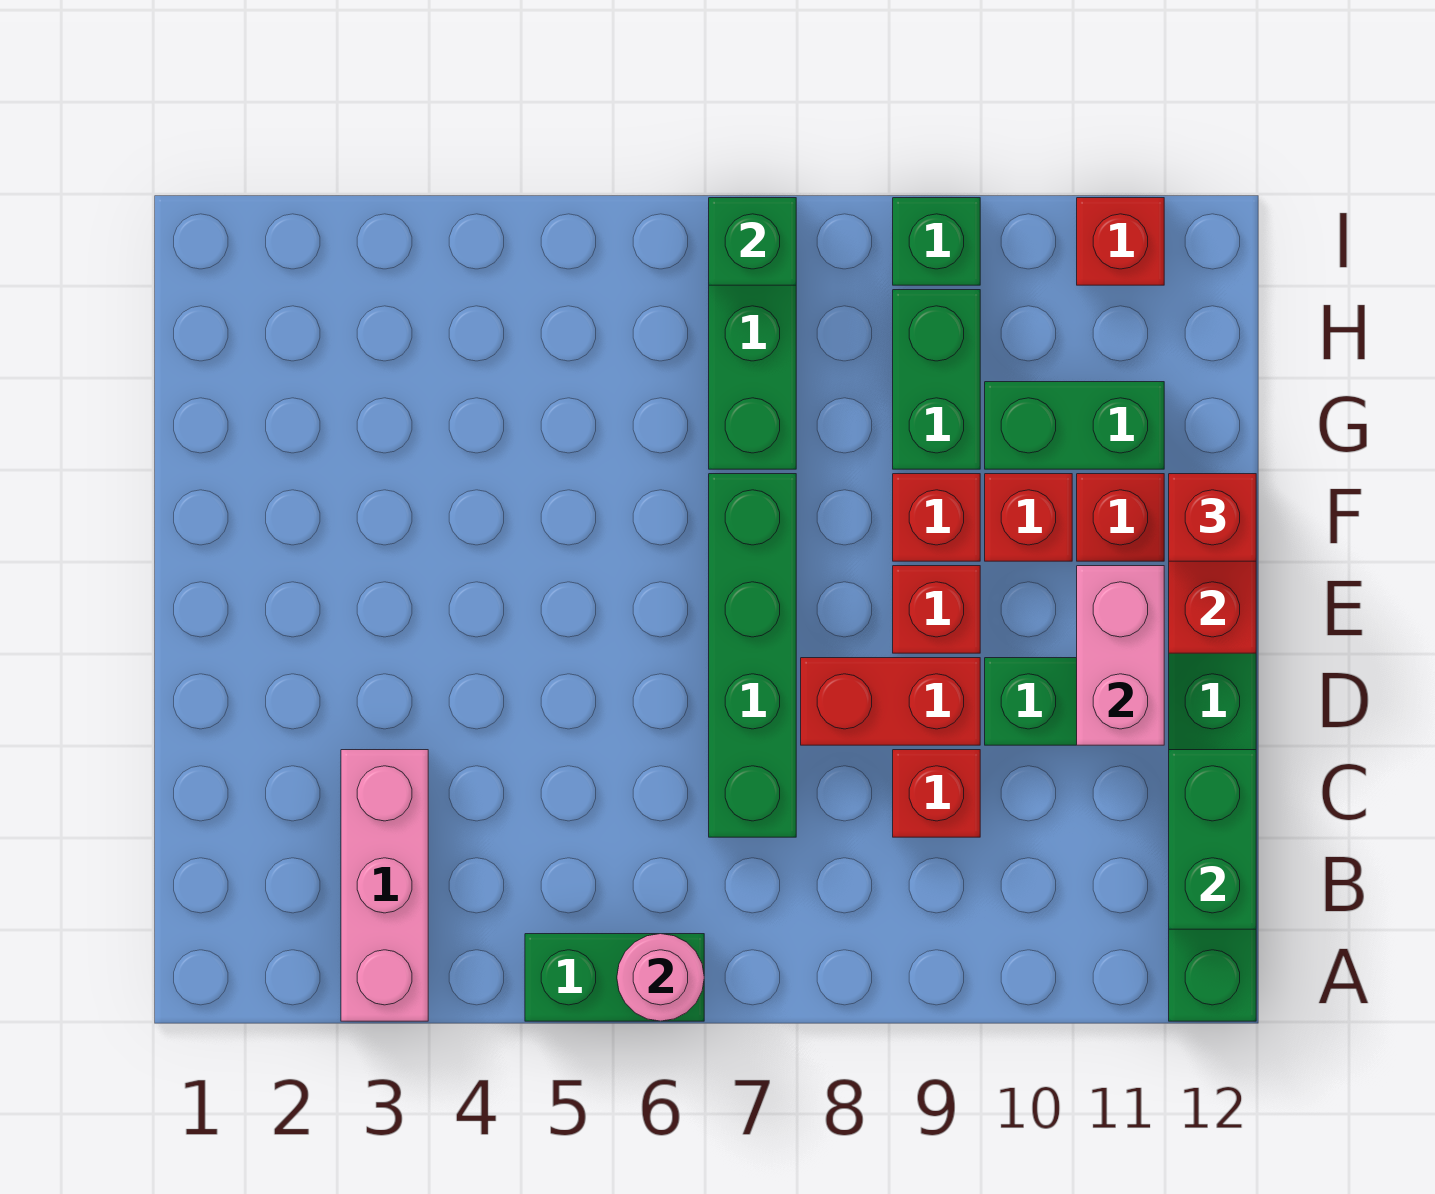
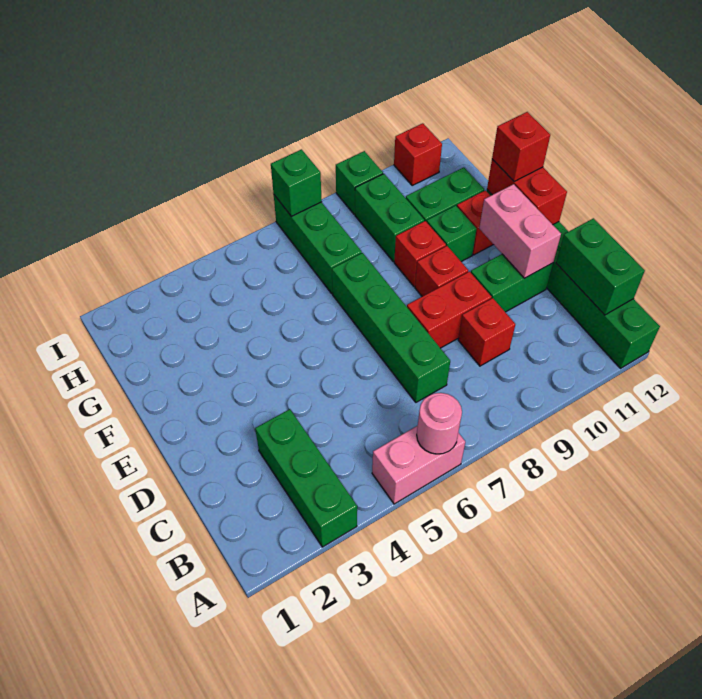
pink brick A3:C3 level 1 -> green brick A3:C3 level 1
green brick A5:A6 level 1 -> pink brick A5:A6 level 1
red brick F10 level 1 -> green brick F10 level 1

